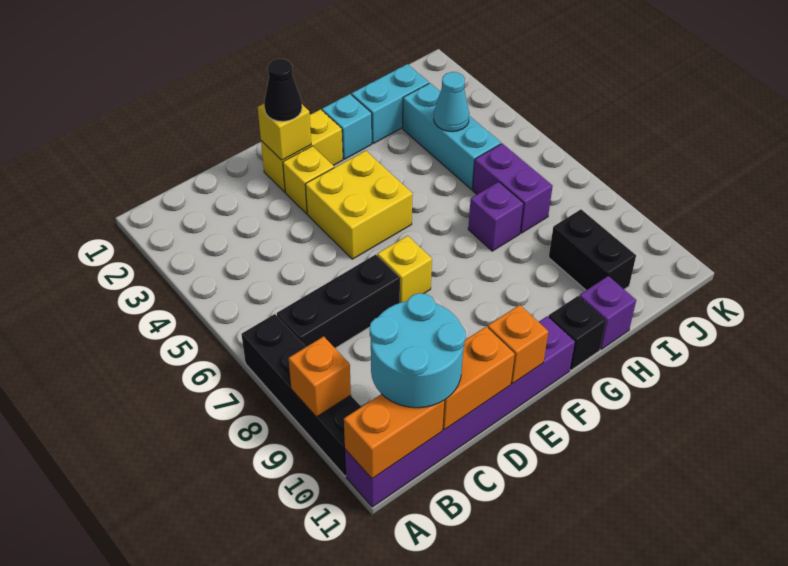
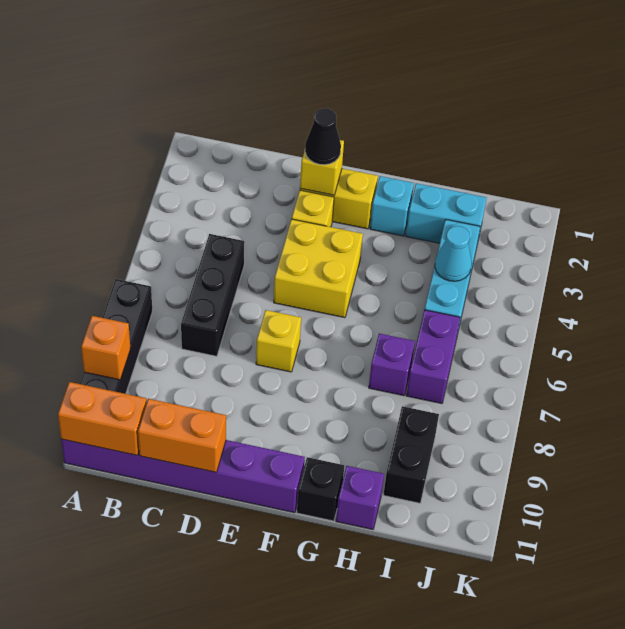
black brick B7:D7 level 1 -> black brick C5:C7 level 1
cyan round brick B10:C11 level 3 -> none
orange brick E11 level 2 -> none

